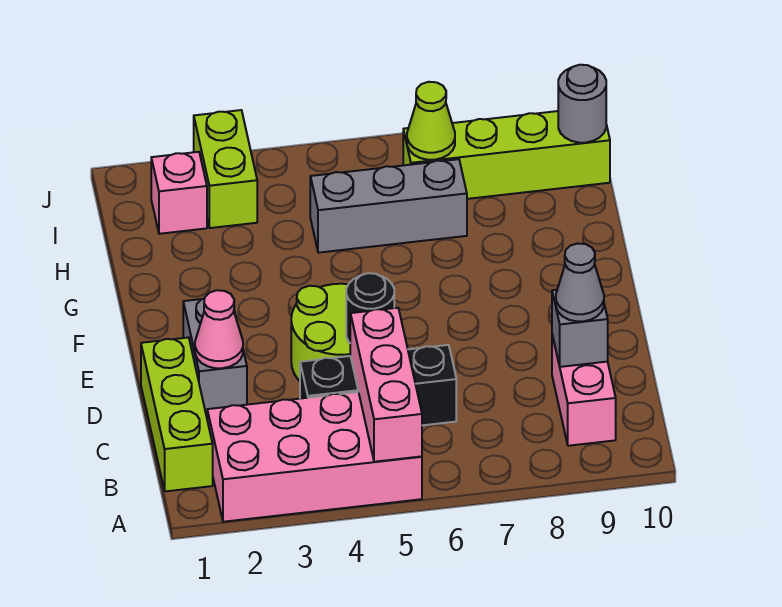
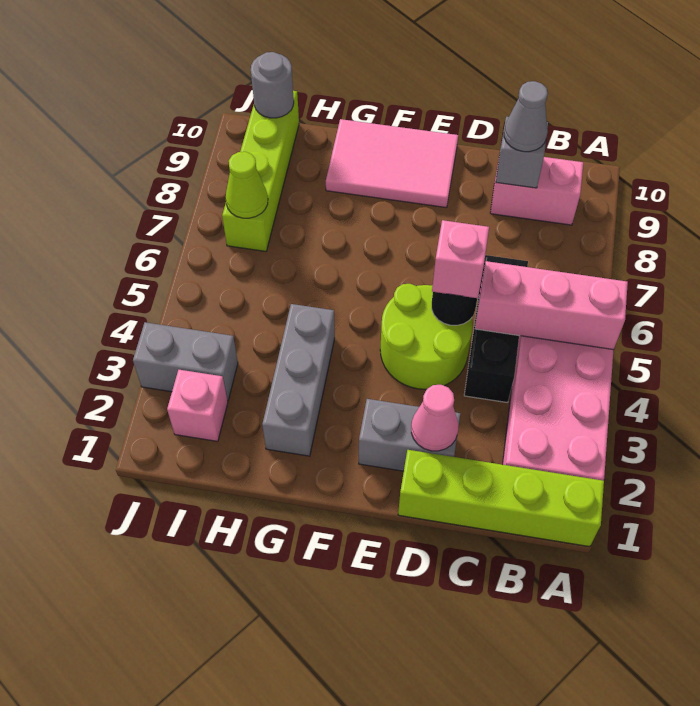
lime brick B1:D1 level 1 -> lime brick A1:D1 level 1
none -> pink brick D5 level 3
none -> pink tile E9:G10 level 1
grey brick H5:H7 level 1 -> grey brick G2:G4 level 1
lime brick I3:J3 level 1 -> grey brick I3:J3 level 1

